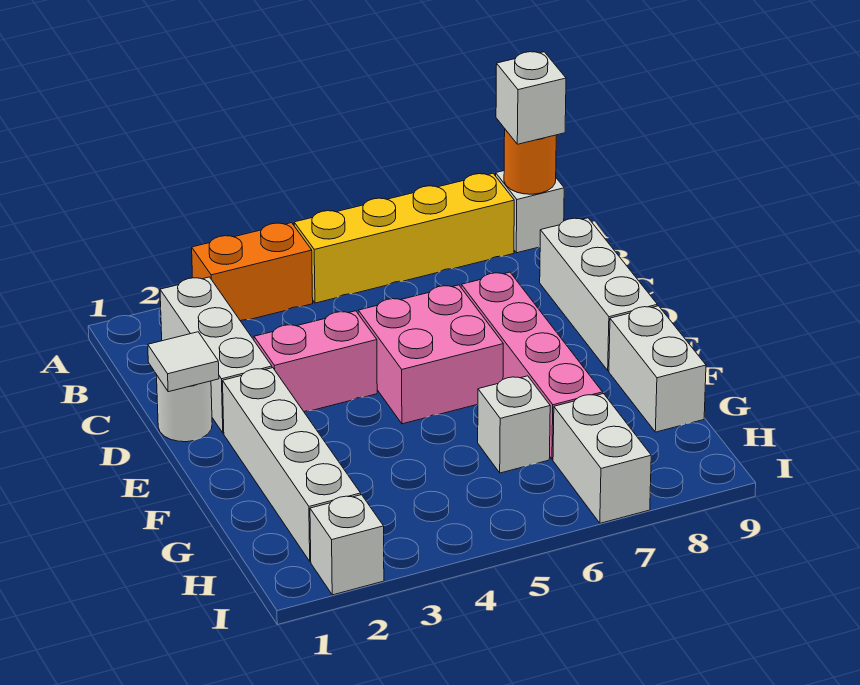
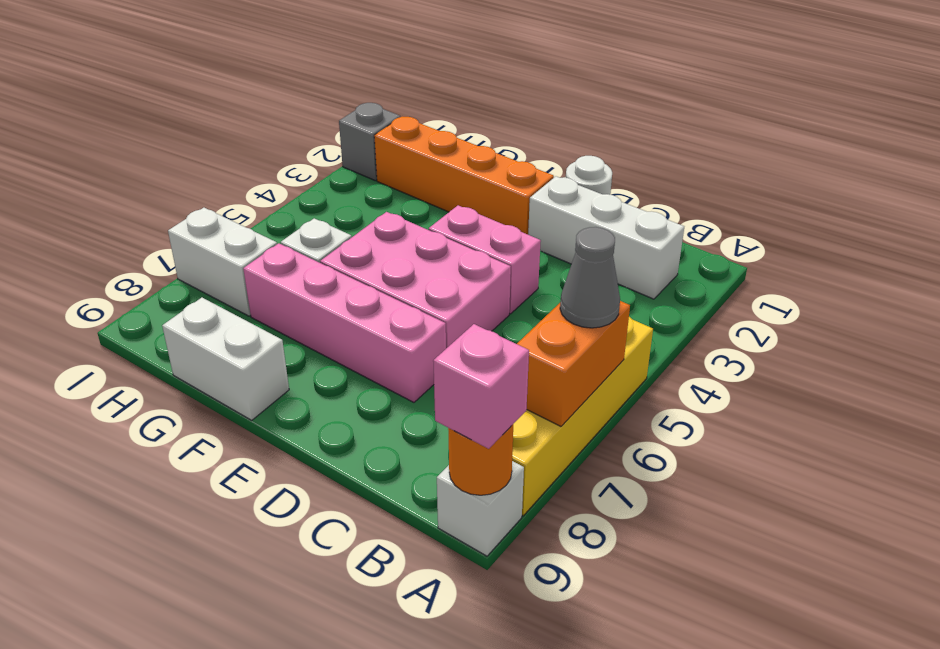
orange brick A3:A4 level 1 -> orange brick A6:A7 level 2
none -> grey cone A6 level 3
white brick A9 level 3 -> pink brick A9 level 3
white brick C9:E9 level 1 -> none
white tile D1 level 2 -> none
pink brick D3:D4 level 1 -> pink brick D4:E4 level 1
pink brick D5:E6 level 1 -> pink brick D5:F6 level 1
white brick E2:H2 level 1 -> orange brick E2:H2 level 1
white brick I2 level 1 -> grey brick I2 level 1

